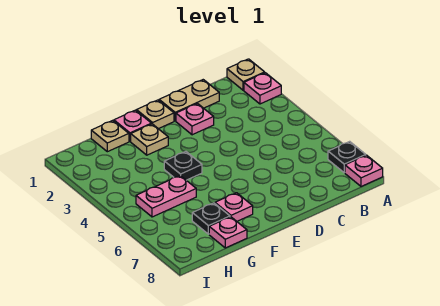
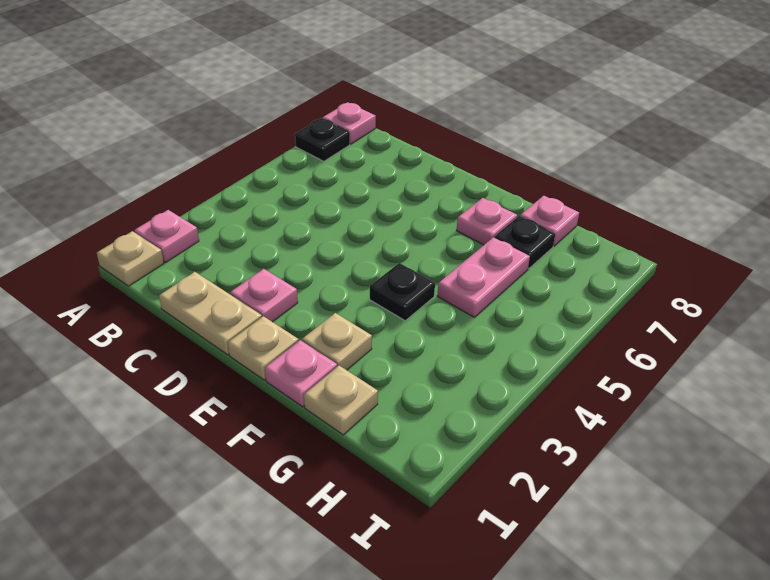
pink plate G5:H5 level 1 -> pink plate G5:G6 level 1

